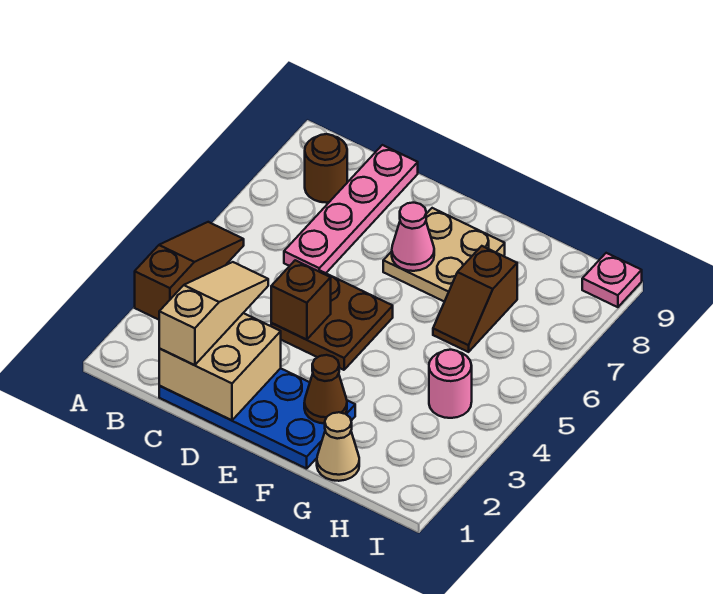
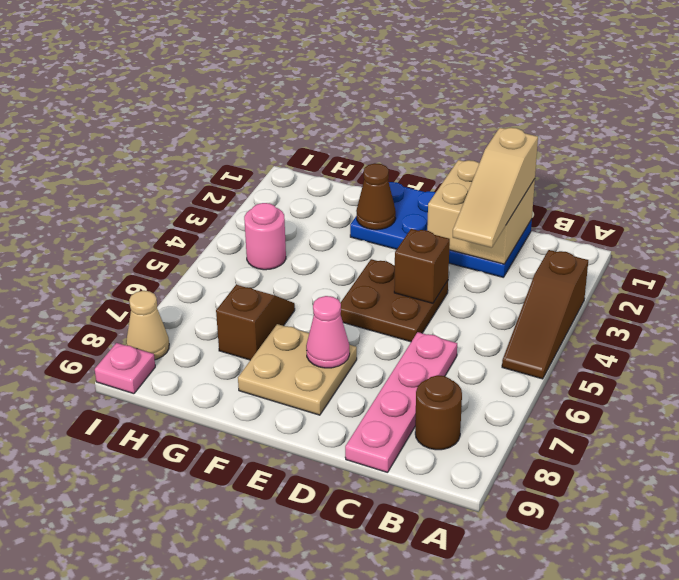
tan cone G1 level 1 -> tan cone I8 level 1

